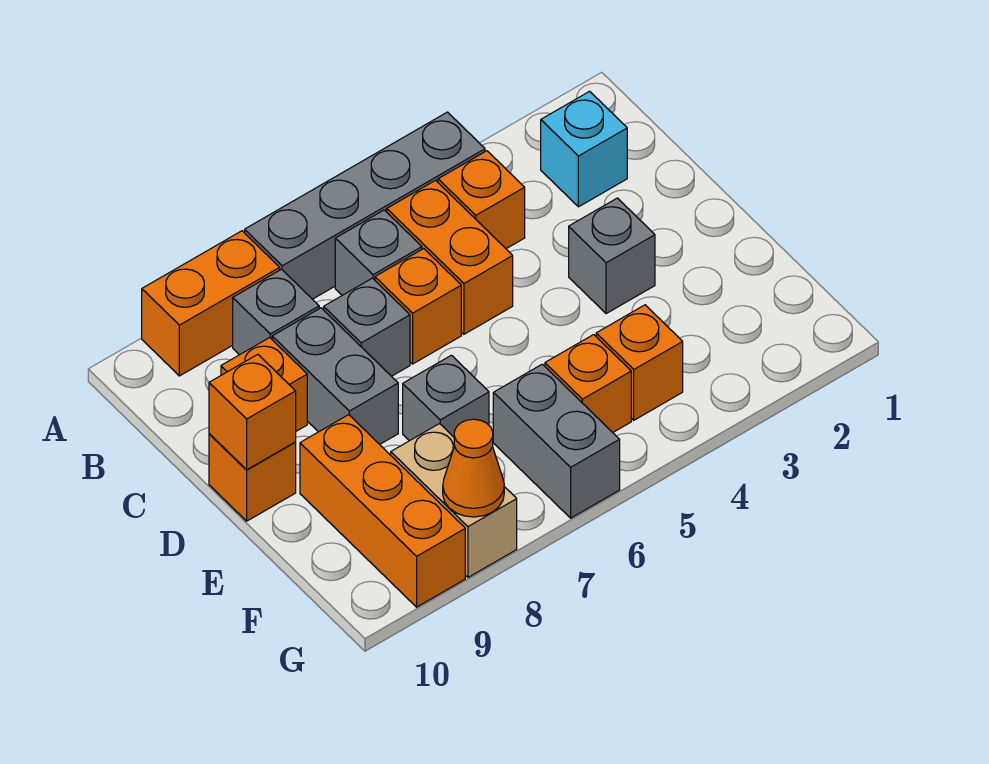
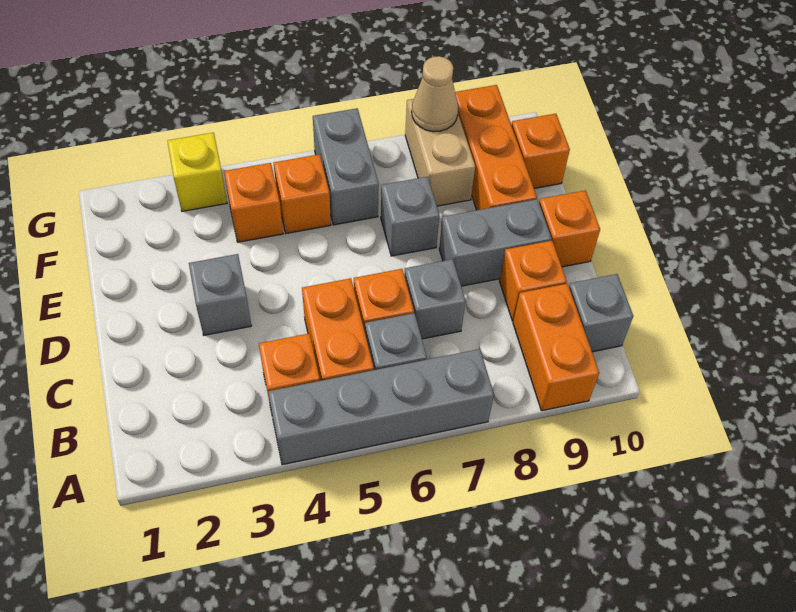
orange brick A8:A9 level 1 -> orange brick A9:B9 level 1
cyan brick B2 level 1 -> none
grey brick B8 level 1 -> grey brick B10 level 1
grey brick C8:D8 level 1 -> grey brick D8:D9 level 1
orange brick D10 level 2 -> orange brick F10 level 1
none -> yellow brick G3 level 1
orange cone G8 level 2 -> tan cone G8 level 2

